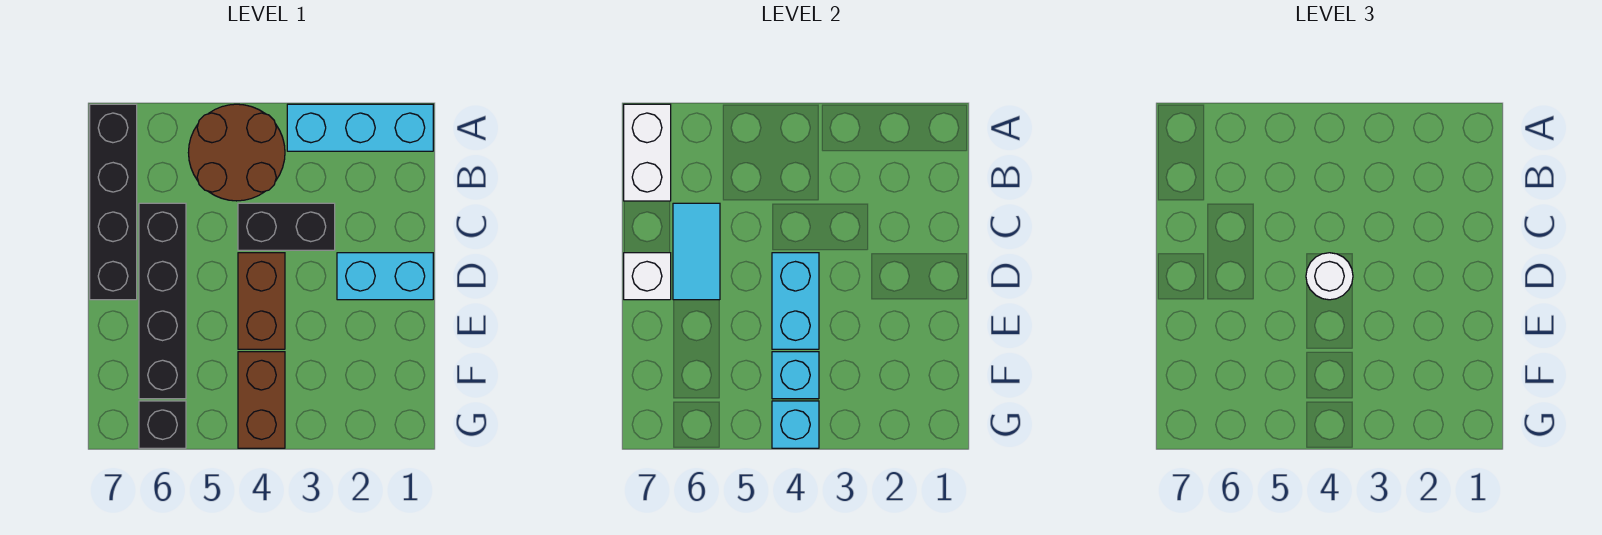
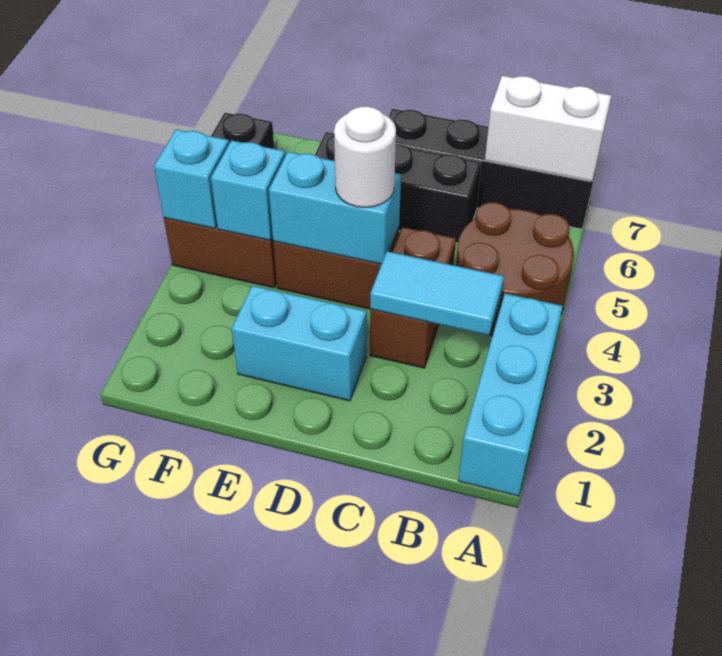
black brick C3:C4 level 1 -> brown brick C3:C4 level 1
black brick C6:F6 level 1 -> black brick C6:E6 level 1
cyan tile C6:D6 level 2 -> cyan tile B3:C3 level 2
cyan brick D1:D2 level 1 -> cyan brick D2:E2 level 1
white brick D7 level 2 -> none

